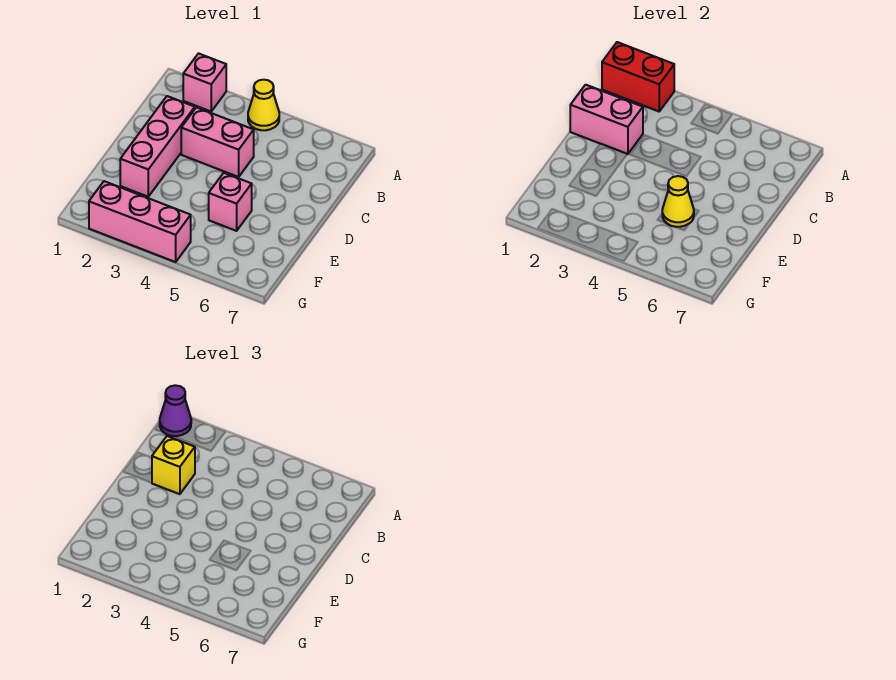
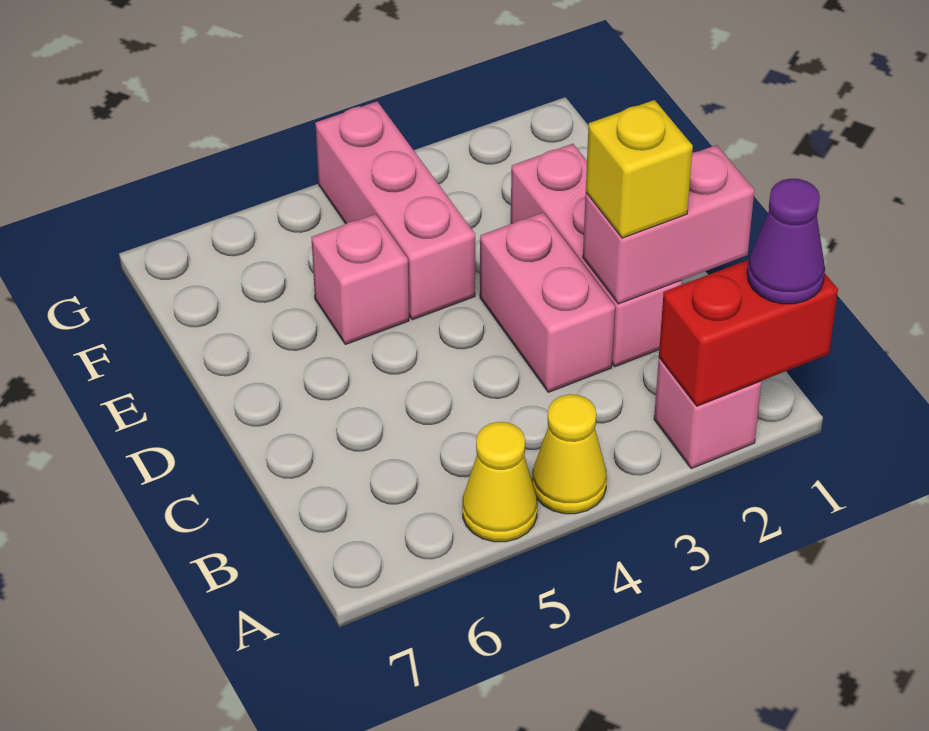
pink brick C3:C4 level 1 -> pink brick C3:D3 level 1
yellow cone E5 level 2 -> yellow cone A5 level 1
pink brick G2:G4 level 1 -> pink brick E4:G4 level 1

